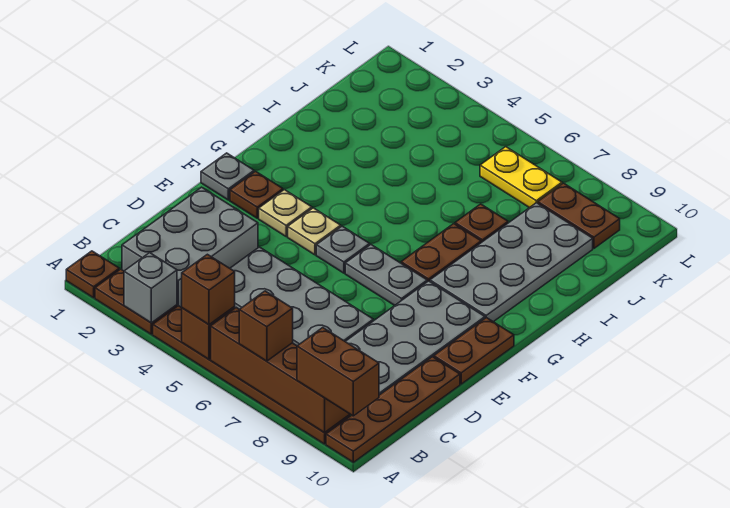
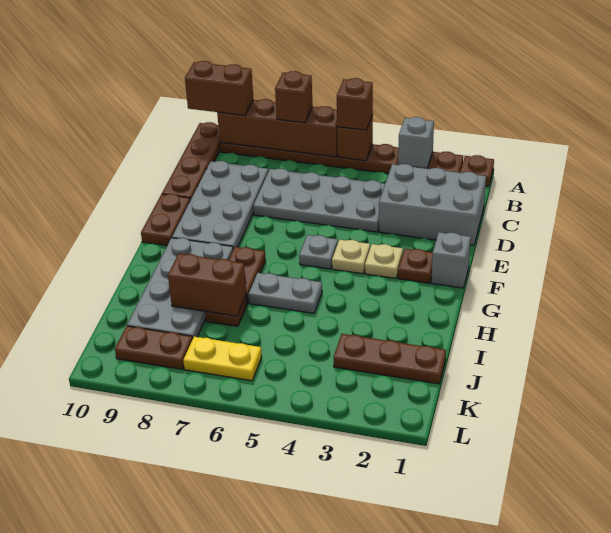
grey brick B2:D3 level 1 -> grey brick C1:D3 level 1
grey plate F1 level 1 -> grey brick F1 level 1
grey plate F6:F7 level 1 -> grey plate H5:H6 level 1
none -> brown brick I7:I8 level 2
none -> brown plate J1:J3 level 1

